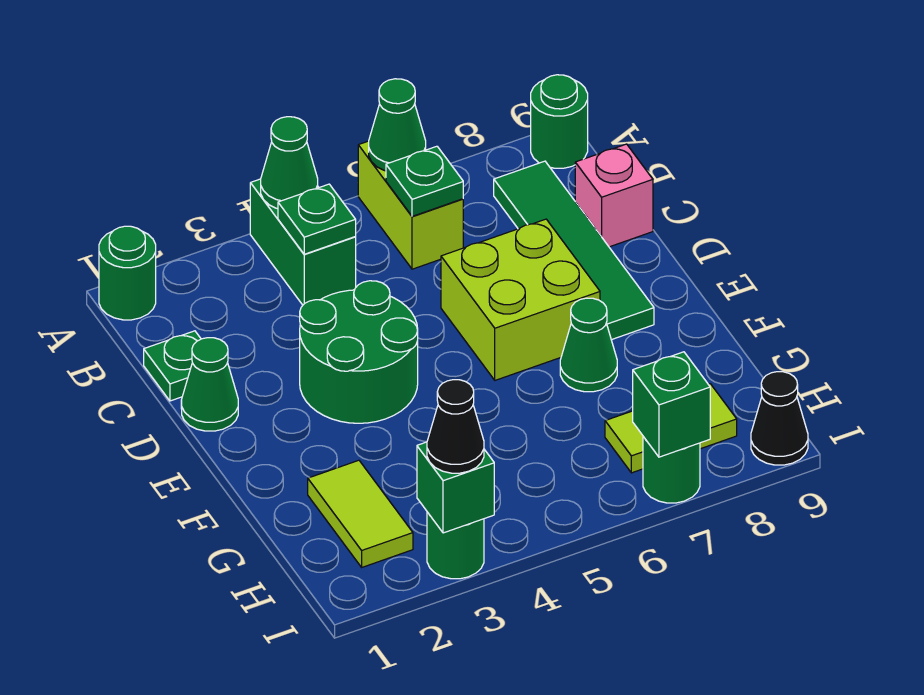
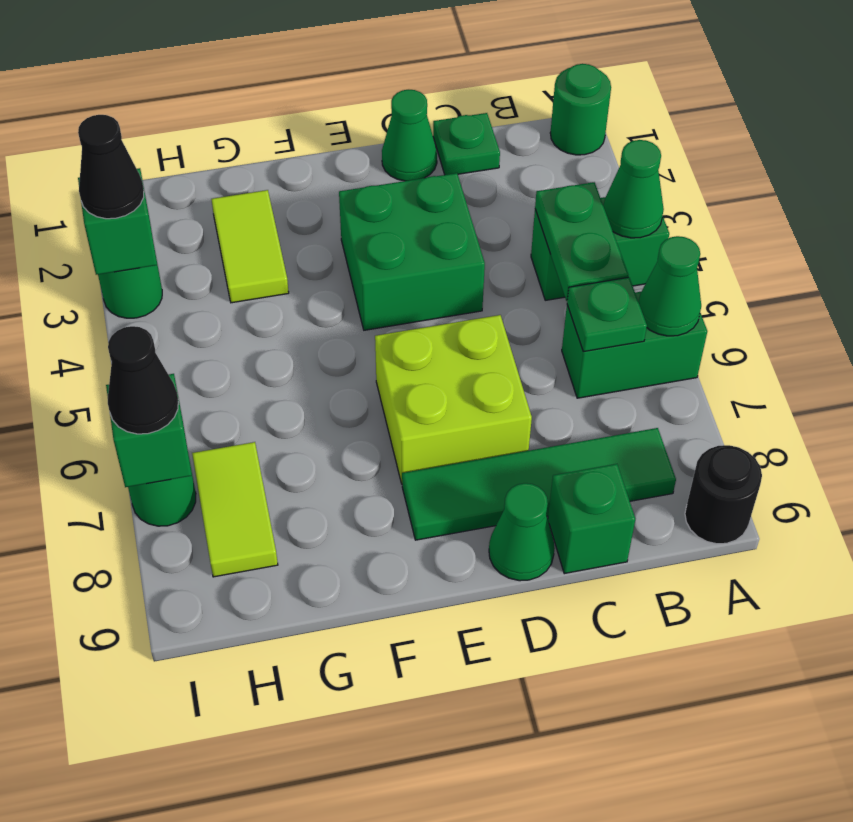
lime brick A6:B6 level 1 -> green brick A6:B6 level 1
green round brick A9 level 1 -> black round brick A9 level 1
green plate B4 level 2 -> green plate B4:B5 level 2
pink brick C9 level 1 -> green brick C9 level 1
green round brick D3:E4 level 1 -> green brick D3:E4 level 1
green cone F7 level 1 -> green cone D9 level 1
lime tile G2:H2 level 1 -> lime tile G2:G3 level 1
black cone I9 level 1 -> black cone I7 level 3

